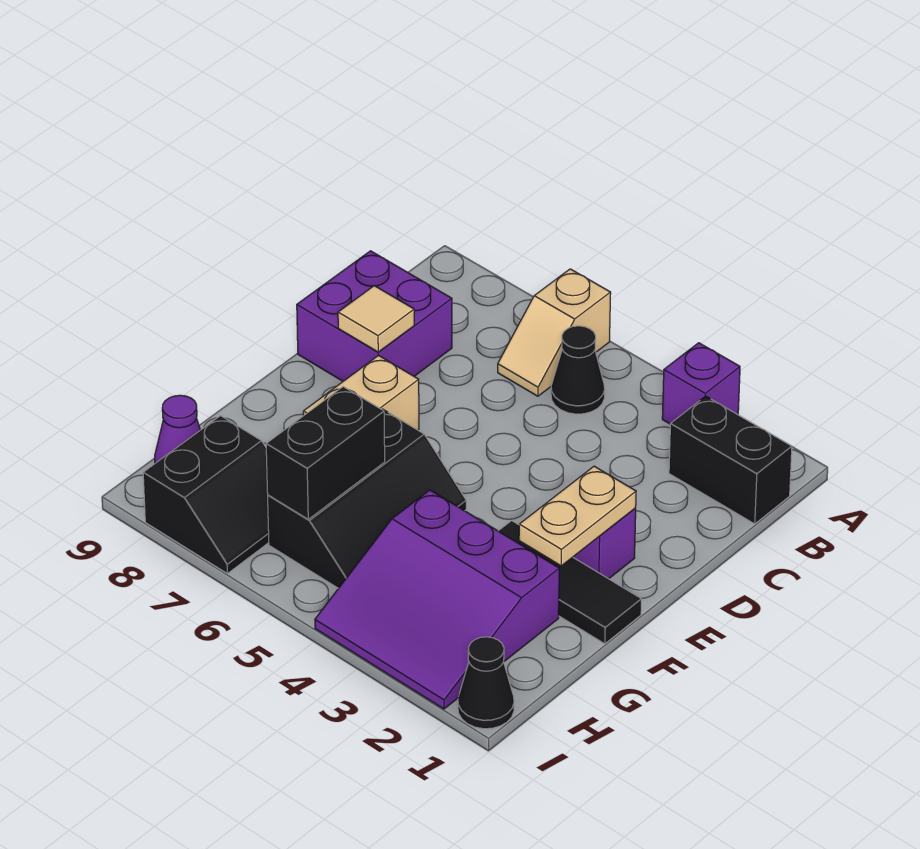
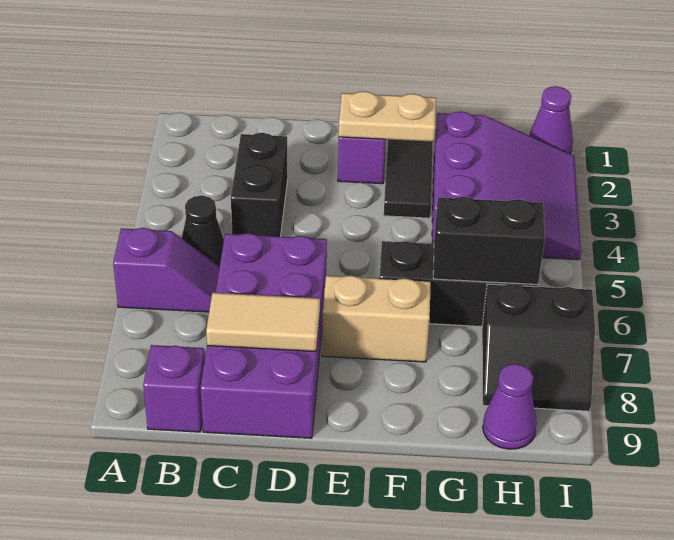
purple brick A3 level 1 -> purple brick B9 level 1
tan slope A6:B6 level 1 top A -> purple slope A6:B6 level 1 top A
black brick B1:B2 level 1 -> black brick C3:C4 level 1
purple brick C8:D9 level 1 -> purple brick C6:D9 level 1
tan tile D8 level 2 -> tan tile C8:D8 level 2
black slope H7:I8 level 1 top 8 -> black slope H7:I8 level 1 top 7
black cone I1 level 1 -> purple cone I1 level 1

